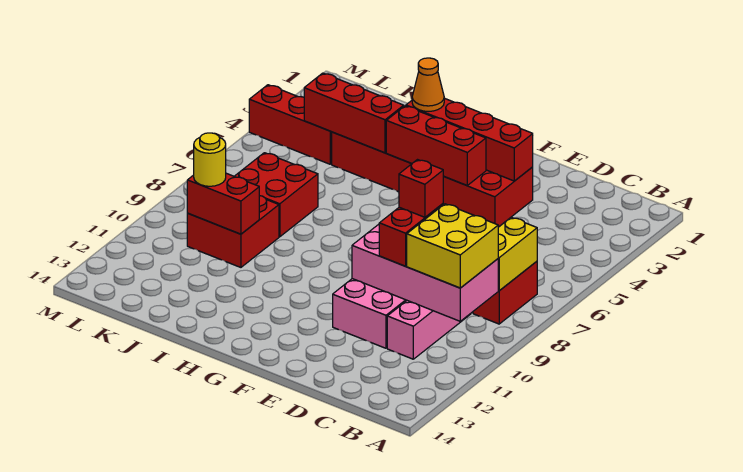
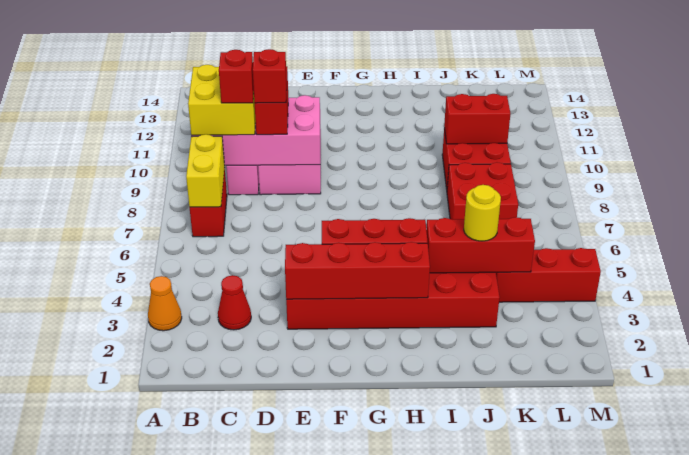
none -> red cone C3 level 1
none -> red brick C9 level 4
orange cone H3 level 3 -> orange cone A3 level 1
yellow round brick K10 level 3 -> yellow round brick J4 level 3

